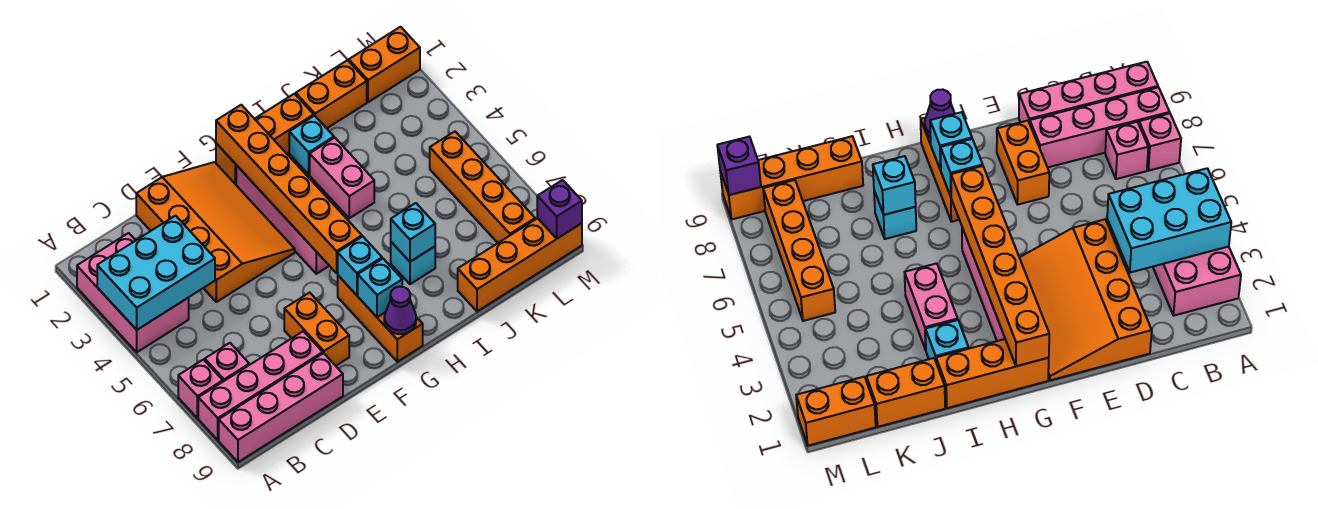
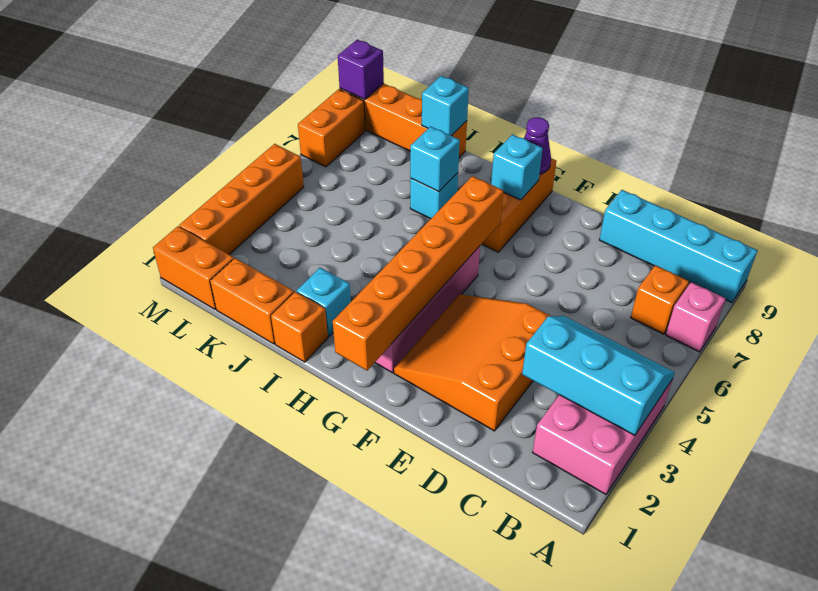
cyan brick A3:C4 level 2 -> cyan slope A3:C4 level 2 top 3
pink brick A8:D8 level 1 -> none
pink brick A9:D9 level 1 -> cyan brick A9:D9 level 1
pink brick B7 level 1 -> orange brick B7 level 1
orange slope D1:F4 level 1 top D -> orange slope D2:F4 level 1 top D
orange brick E7:E8 level 1 -> orange brick M7:M8 level 1
orange brick G1:I1 level 1 -> orange brick I1 level 1
cyan brick G7 level 2 -> cyan brick J9 level 2
pink brick I3:I4 level 1 -> none
orange brick L5:L8 level 1 -> orange brick M2:M5 level 1

